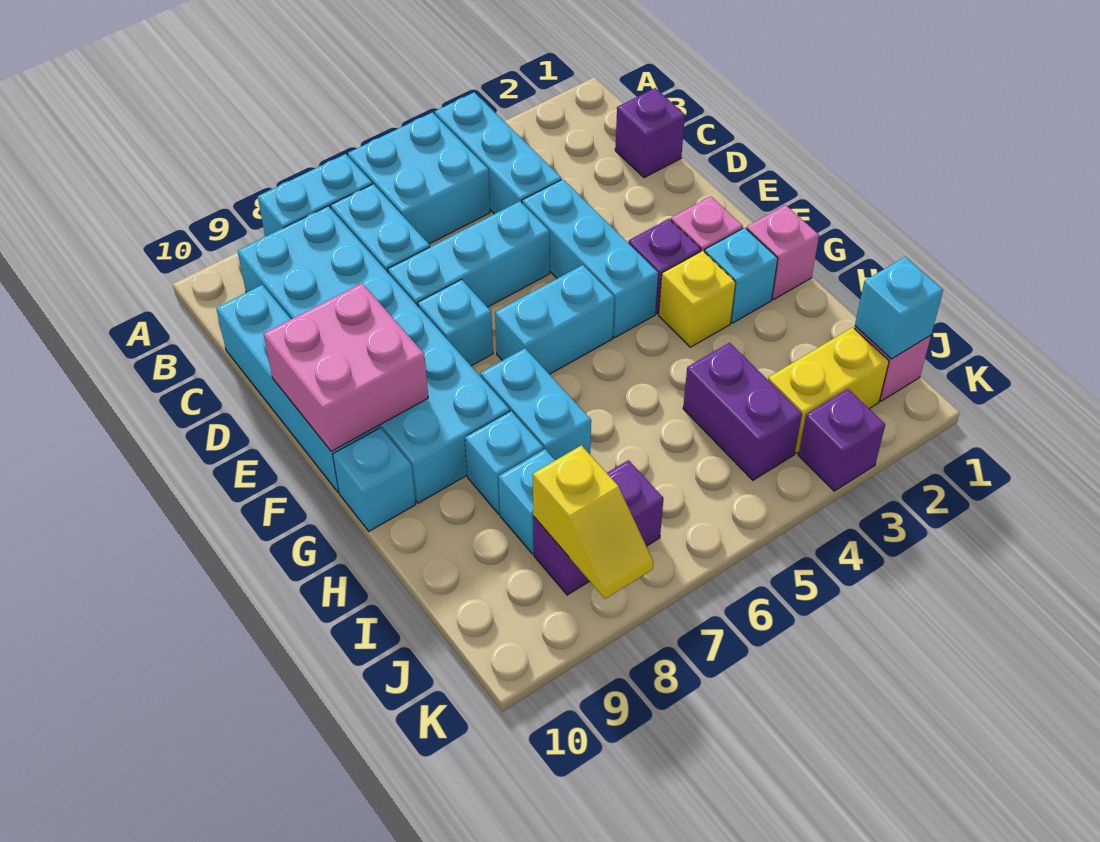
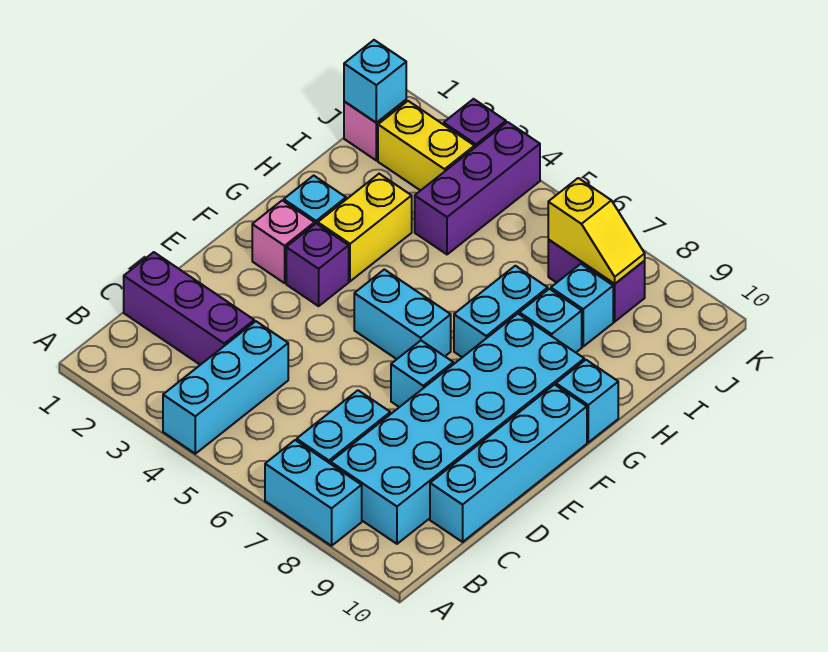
cyan brick A5:B6 level 1 -> none
purple brick C1 level 1 -> purple brick C1:C3 level 1
cyan brick D4:F4 level 1 -> none
cyan brick D5:D7 level 1 -> none
pink brick E9:F10 level 2 -> none
pink brick G1 level 1 -> none
yellow brick G3 level 1 -> yellow brick G3:H3 level 1
purple brick I4:J4 level 1 -> purple brick I4:K4 level 1
yellow slope J8:K8 level 2 top J -> yellow slope J7:J8 level 2 top 7

